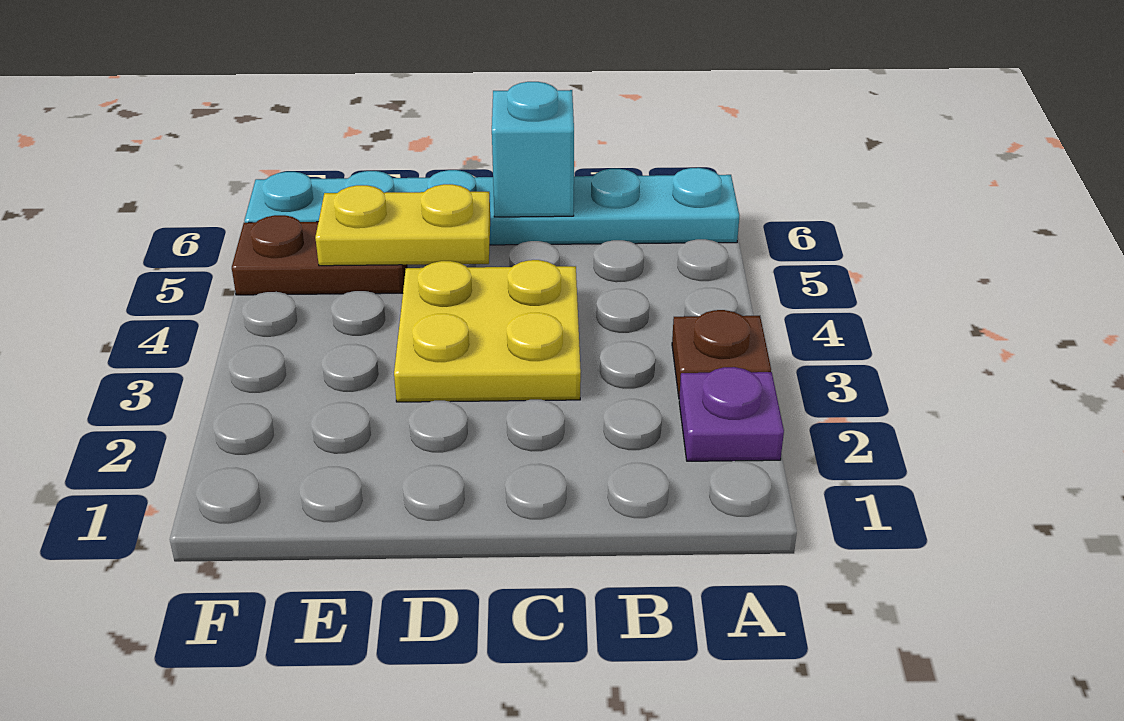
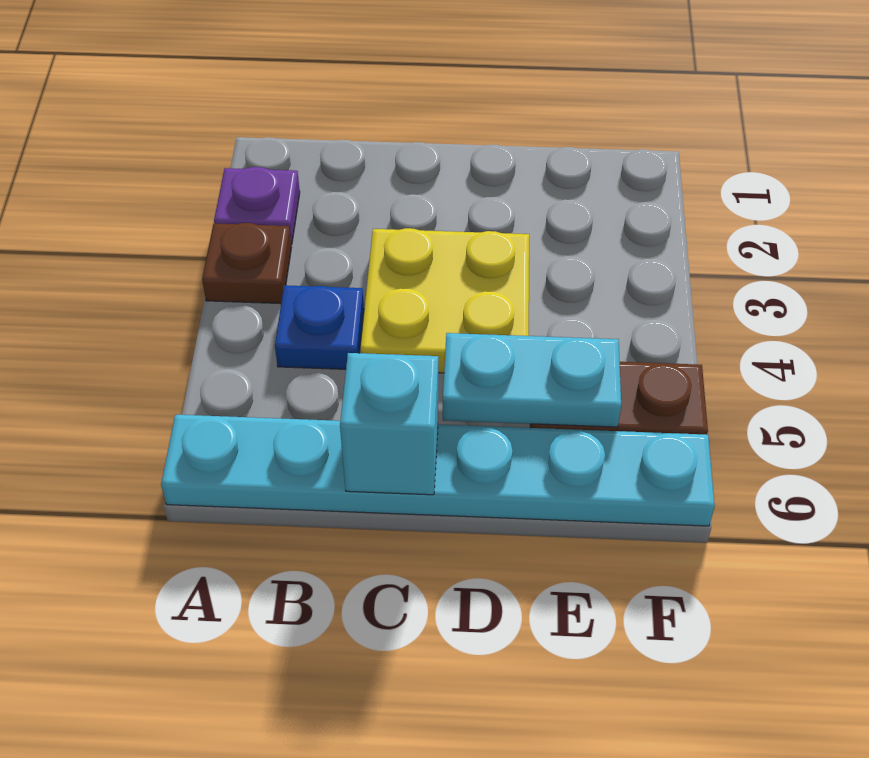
none -> blue plate B4 level 1
yellow plate D5:E5 level 2 -> cyan plate D5:E5 level 2

